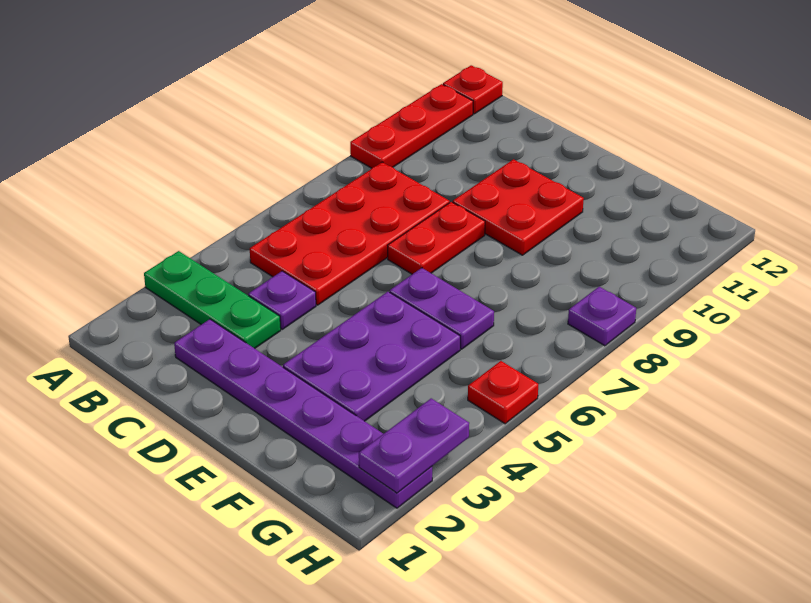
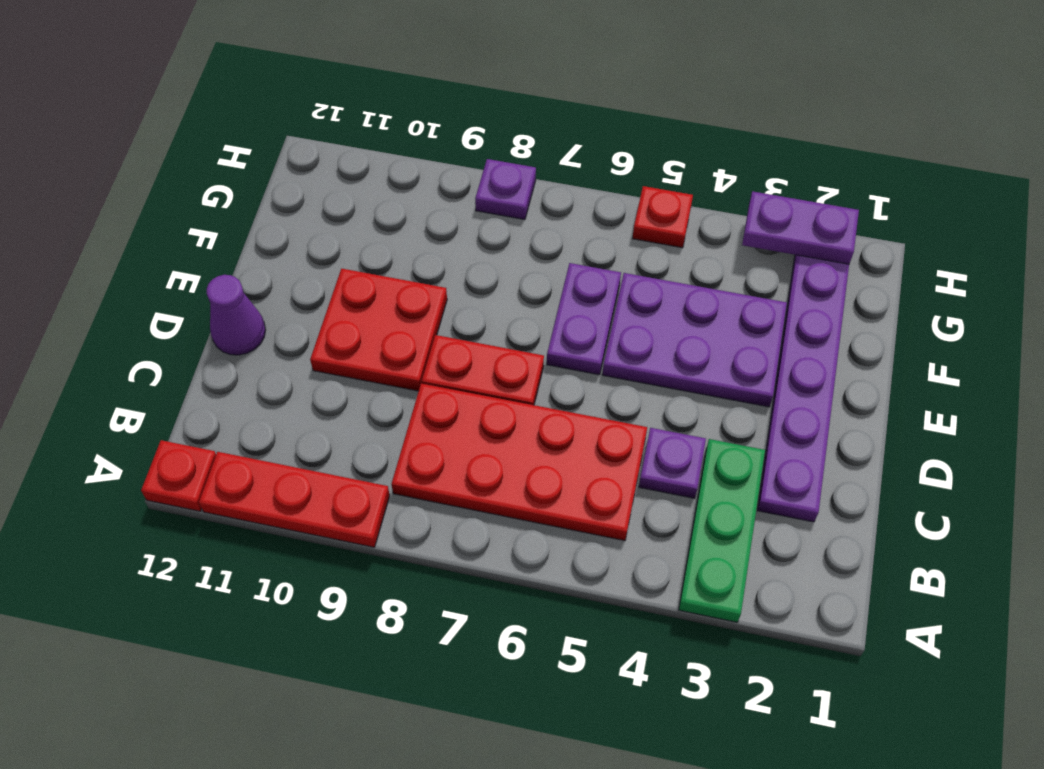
none -> purple cone D12 level 1

